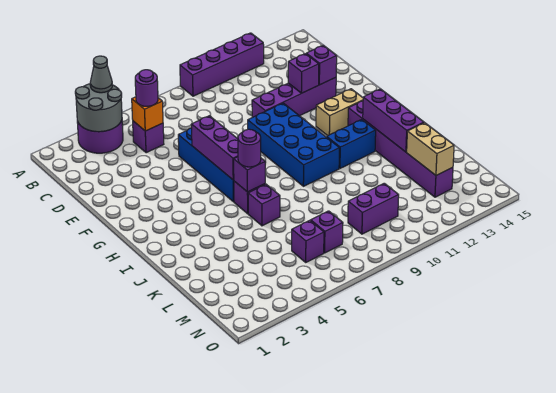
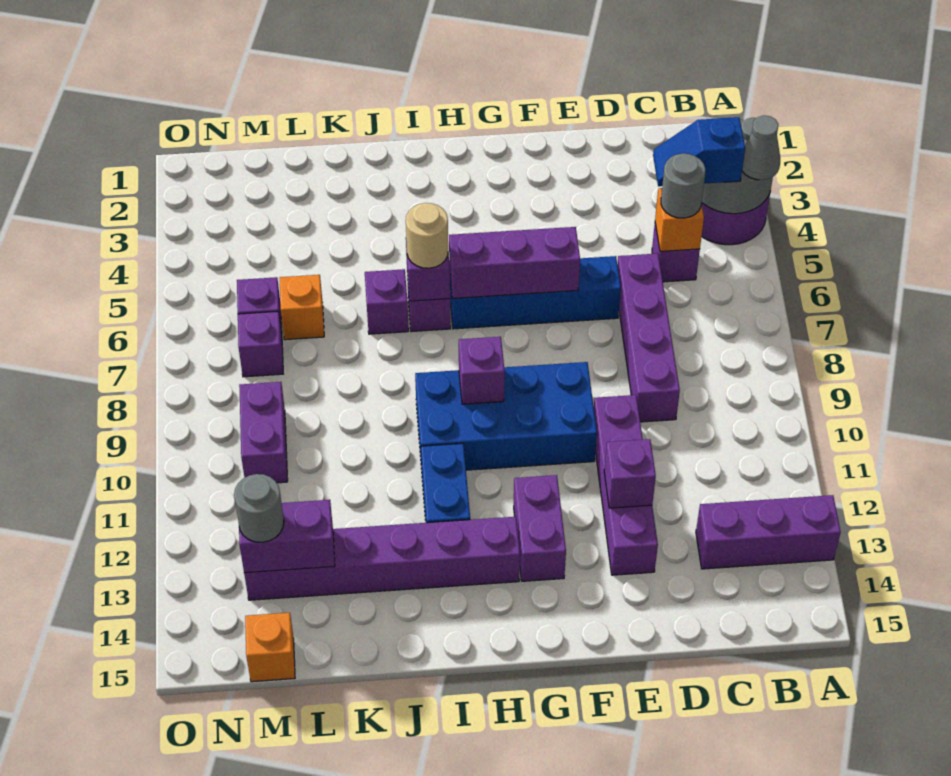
purple brick A9:A12 level 1 -> purple brick D6:D9 level 1
none -> blue slope B4:C4 level 3 top B
purple round brick C5 level 3 -> grey round brick C5 level 3
purple brick E13 level 2 -> purple brick H9 level 2
tan brick G12:G13 level 1 -> purple brick G12:G13 level 1
purple round brick I6 level 3 -> tan round brick I6 level 3
purple brick I13:K13 level 2 -> purple brick A13:C13 level 1
none -> orange brick L6 level 1
tan brick L13:M13 level 2 -> purple brick L13:M13 level 2
none -> grey round brick M13 level 3
none -> orange brick M15 level 1

